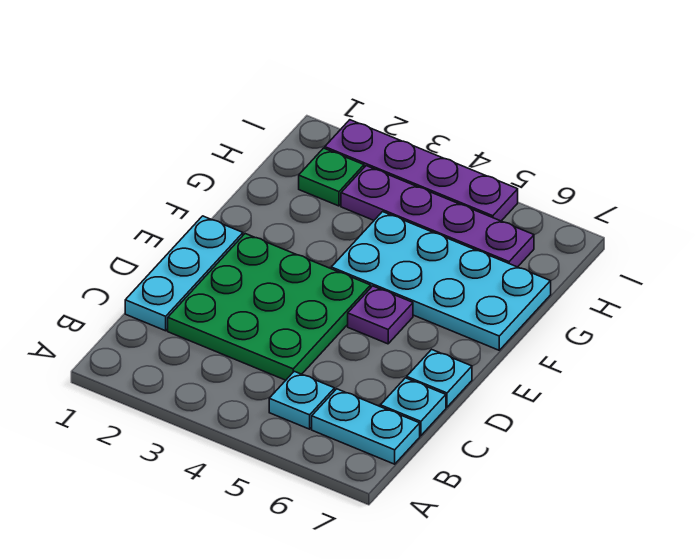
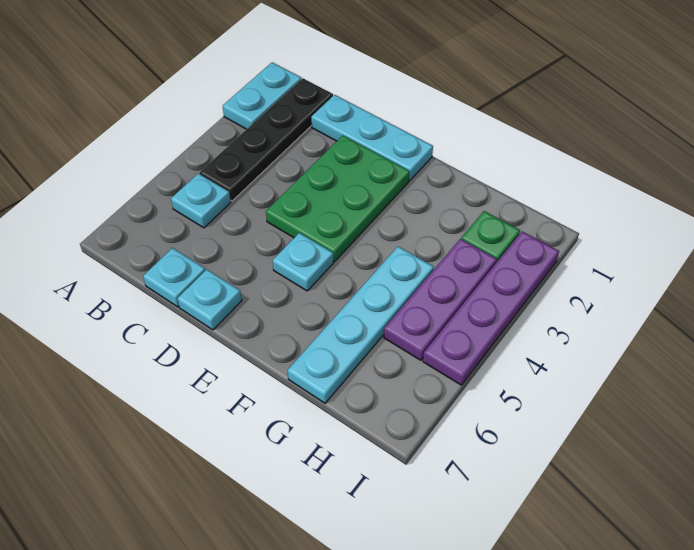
none -> black plate B1:B4 level 1
cyan plate B6:B7 level 1 -> cyan plate A1:A2 level 1
green plate C2:E4 level 1 -> green plate D2:E4 level 1
purple plate E5 level 1 -> cyan plate E5 level 1
cyan plate F4:G7 level 1 -> cyan plate G4:G7 level 1
purple plate H3:H6 level 1 -> purple plate H3:H5 level 1

